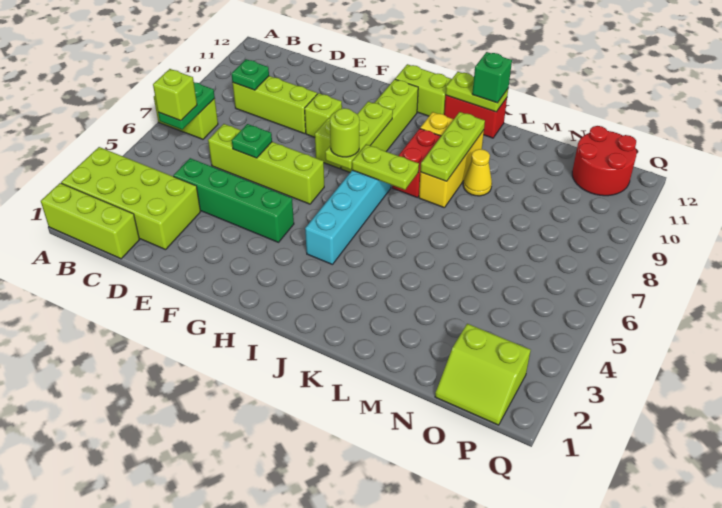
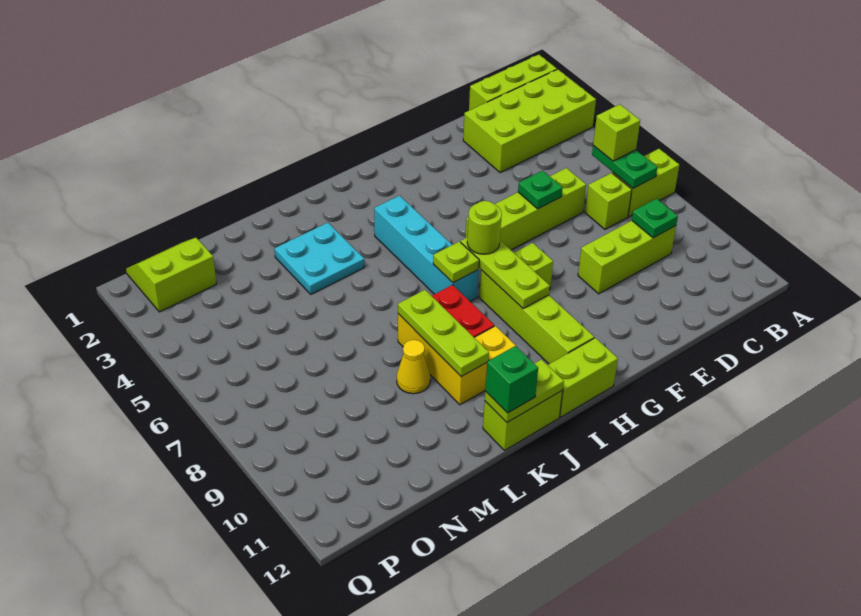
green brick D4:G4 level 1 -> none
lime brick F9 level 1 -> lime brick C7 level 1
lime plate I7:J7 level 2 -> lime plate I7 level 2
red brick J12:K12 level 1 -> lime brick J12:K12 level 1
none -> cyan plate K3:L4 level 1
red round brick O11:P12 level 1 -> none

